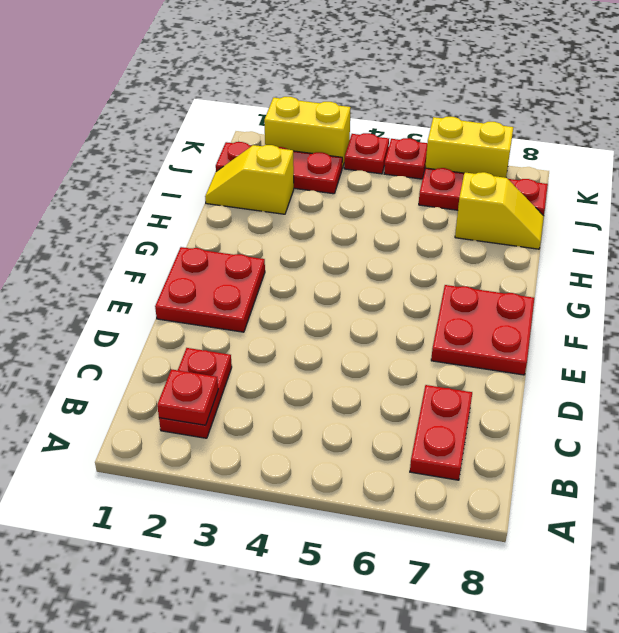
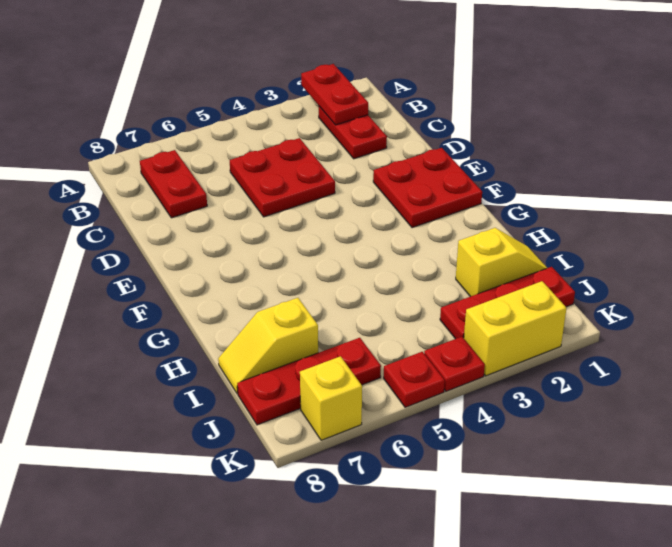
red plate B2 level 2 -> red plate A2:B2 level 2
red plate E7:F8 level 1 -> red plate C4:D5 level 1
yellow brick K6:K7 level 1 -> yellow brick K7 level 1

